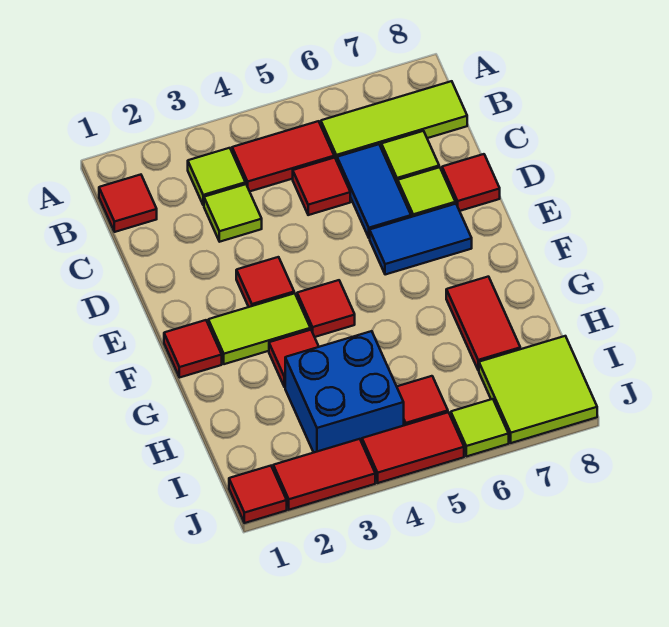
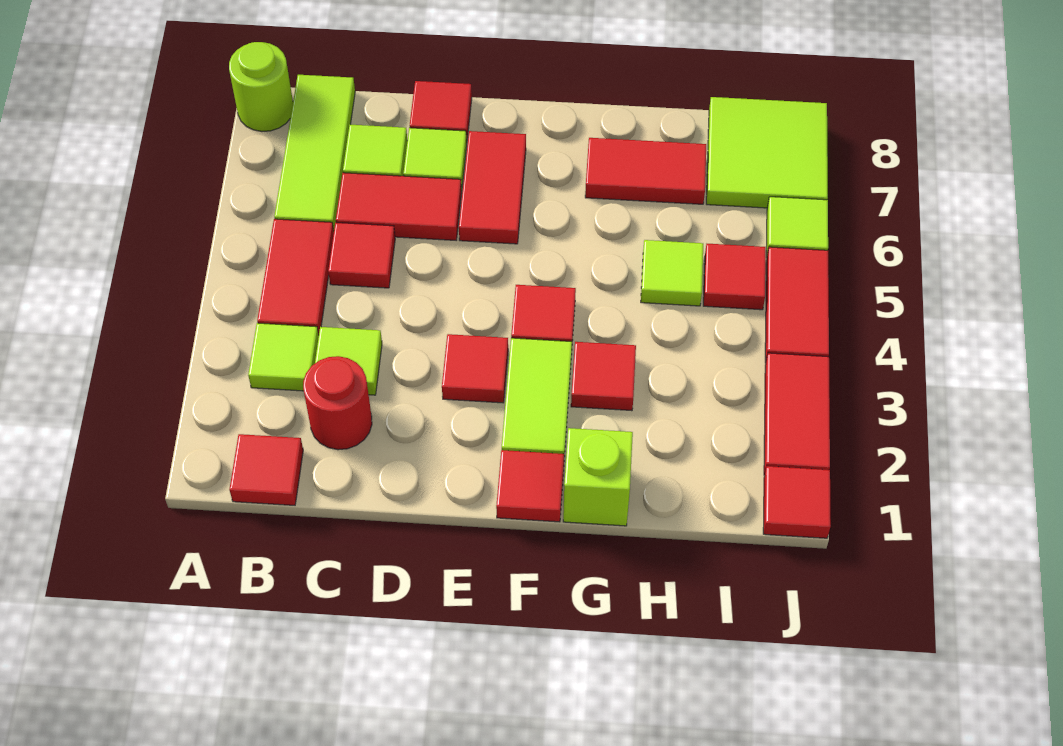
none -> lime round brick A8 level 1
none -> red round brick C2 level 1
blue tile C6:D6 level 1 -> red tile C6:D6 level 1
blue tile E6:E7 level 1 -> red tile E6:E7 level 1
none -> lime brick G1 level 1
blue brick H3:I4 level 1 -> none
none -> lime tile H5 level 1

